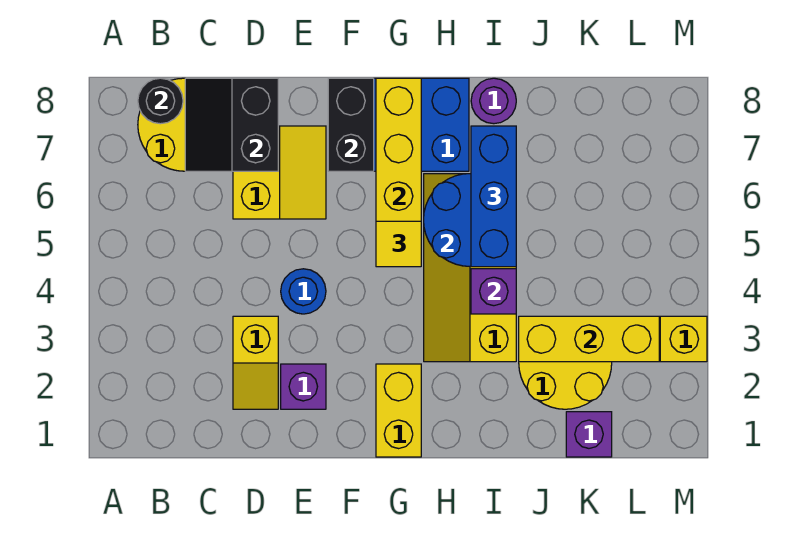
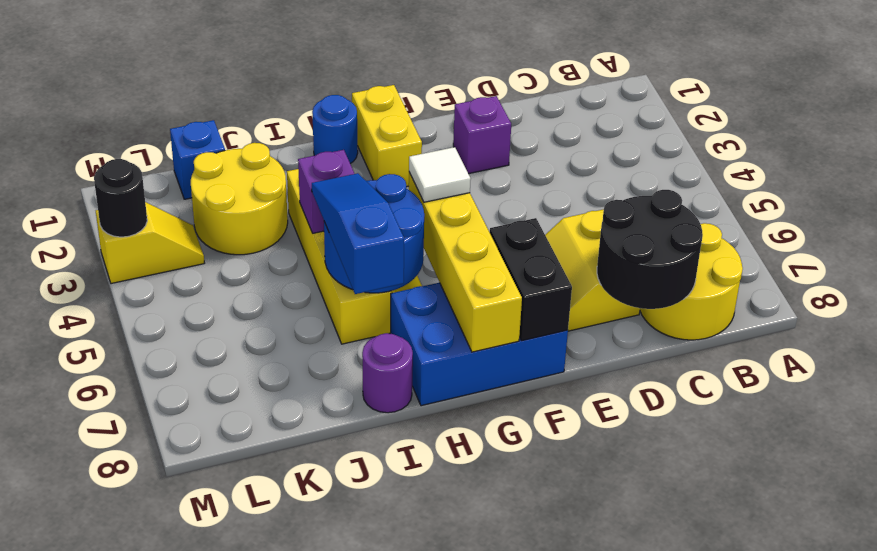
black round brick B8 level 2 -> black round brick M3 level 2
black slope C7:D8 level 2 top D -> black round brick C7:D8 level 2
yellow slope D2:D3 level 1 top 3 -> none
blue round brick E4 level 1 -> blue round brick H1 level 1
yellow tile G5 level 3 -> white tile G5 level 3
blue brick I5:I7 level 3 -> blue slope I5:I7 level 3 top 7
yellow brick J3:L3 level 2 -> none
purple brick K1 level 1 -> blue brick K1 level 1

